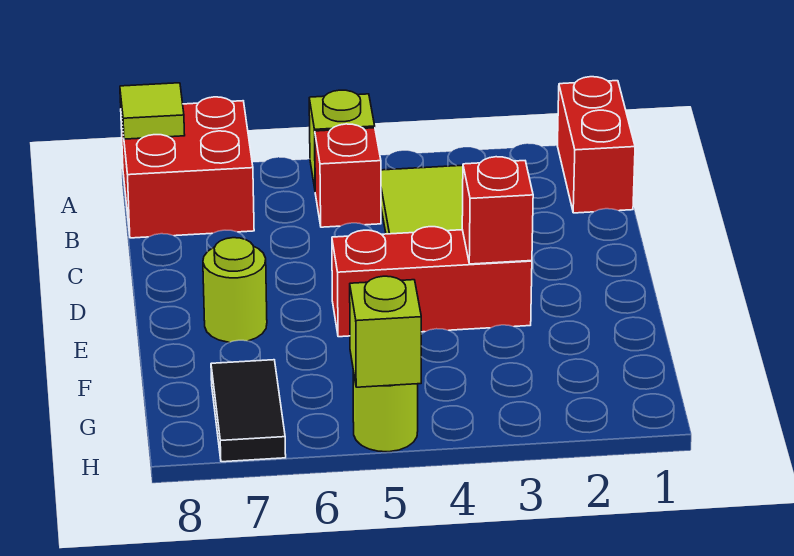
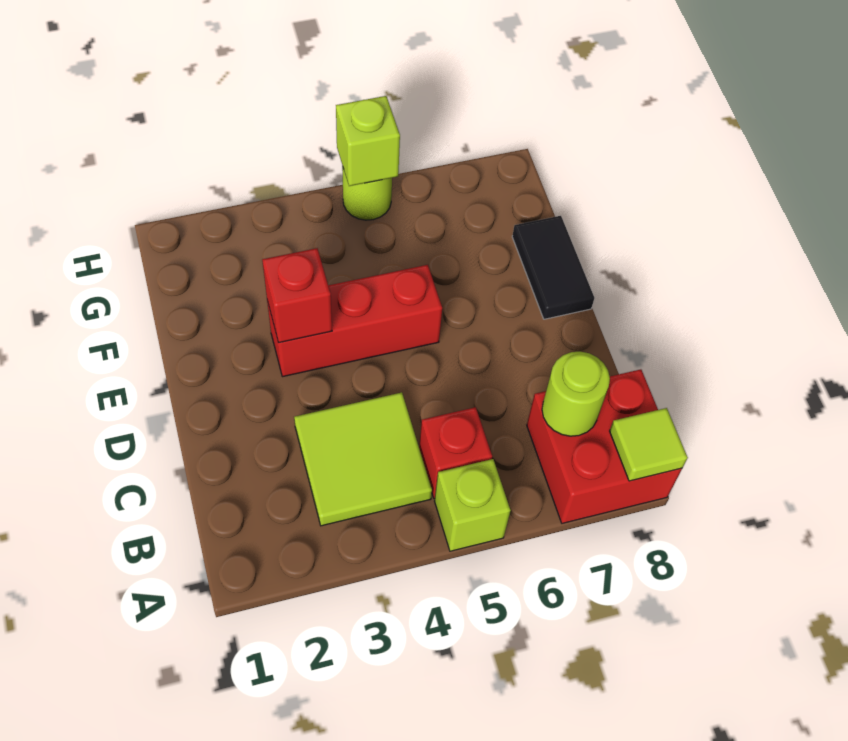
red brick A1:B1 level 1 -> none
lime round brick E7 level 1 -> lime round brick B7 level 2
black tile G7:H7 level 1 -> black tile E8:F8 level 1

